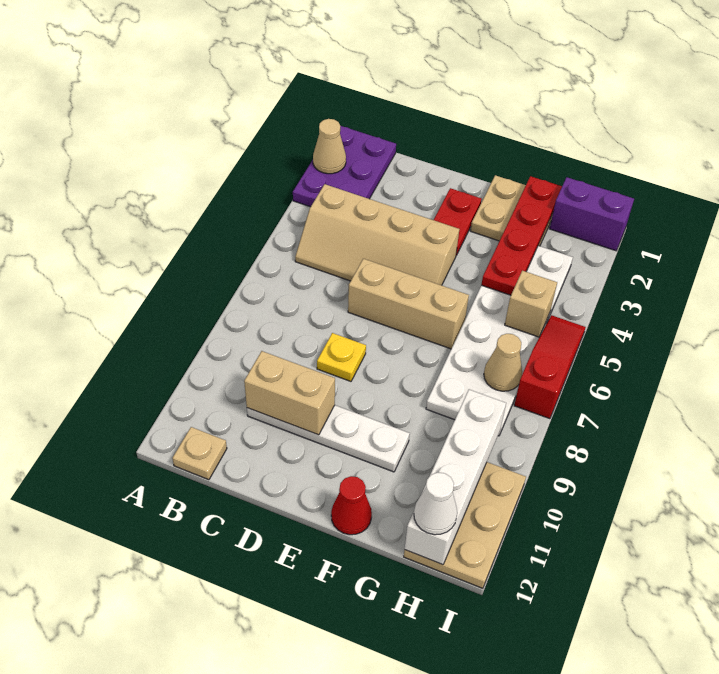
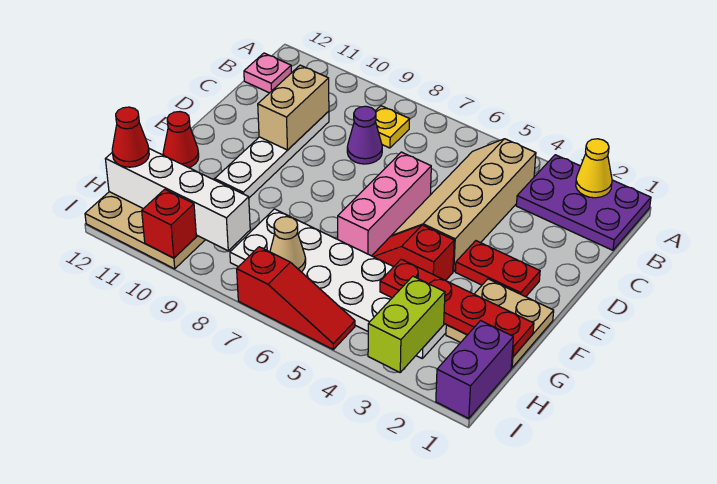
tan cone A2 level 2 -> yellow cone A2 level 2
tan plate B12 level 1 -> pink plate B12 level 1
none -> purple cone C8 level 1
tan brick D6:F6 level 1 -> pink brick D6:F6 level 1
yellow plate D8 level 1 -> yellow plate B8 level 1
none -> red slope F4:F5 level 1 top 4
none -> lime brick H3:I3 level 2
tan brick H5 level 2 -> none
white cone H12 level 3 -> red cone H12 level 3
none -> red brick I10 level 2

